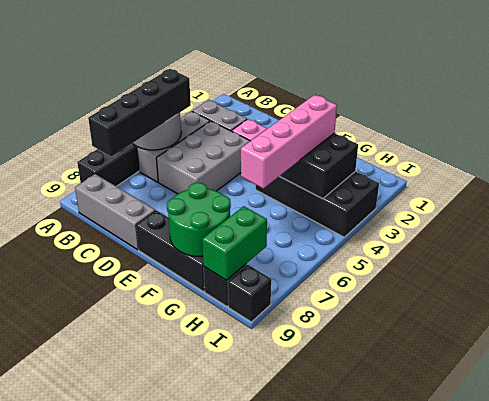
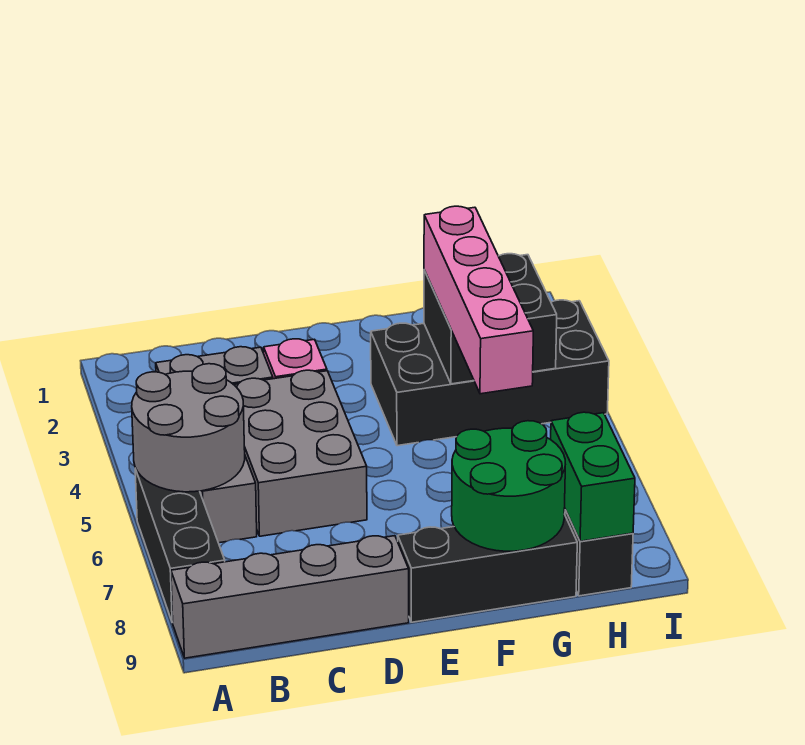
black brick B5:B8 level 3 -> none
grey brick B9:D9 level 1 -> grey brick A9:D9 level 1
black brick I9 level 1 -> none

